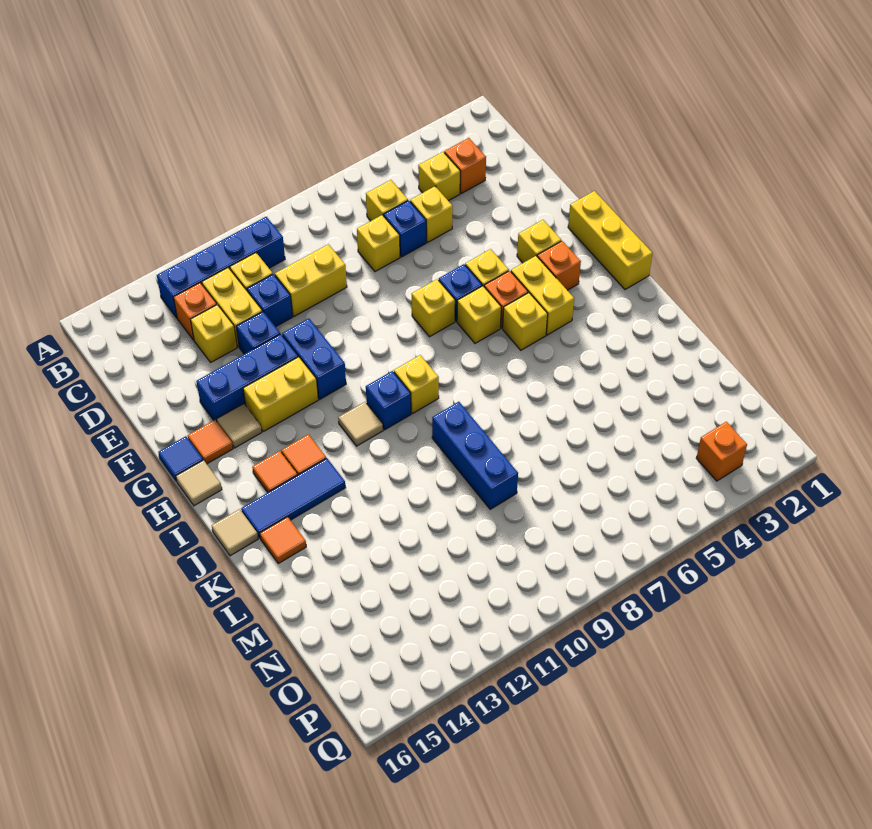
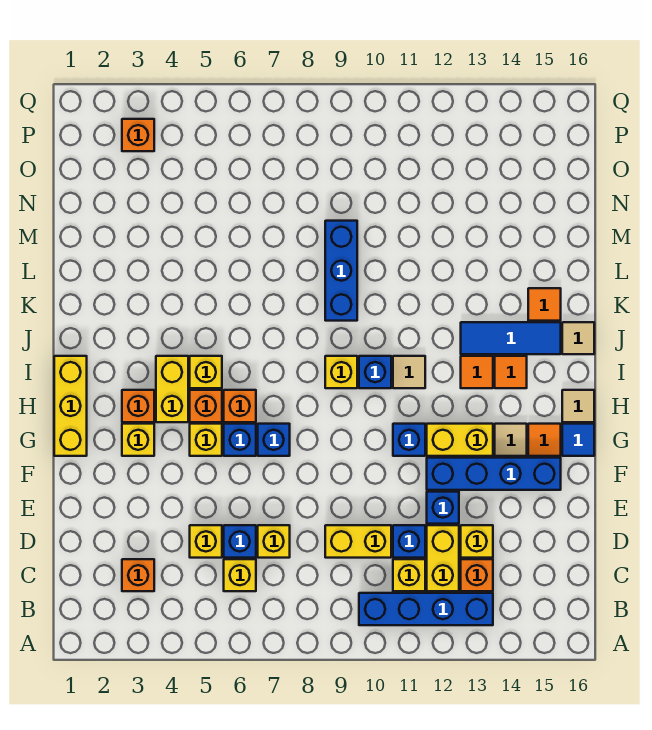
yellow brick C4 level 1 -> none
blue brick F11:G11 level 1 -> blue brick G11 level 1
blue brick F12:F14 level 1 -> blue brick F12:F15 level 1
yellow brick G7 level 1 -> blue brick G7 level 1
yellow brick H6 level 1 -> orange brick H6 level 1

